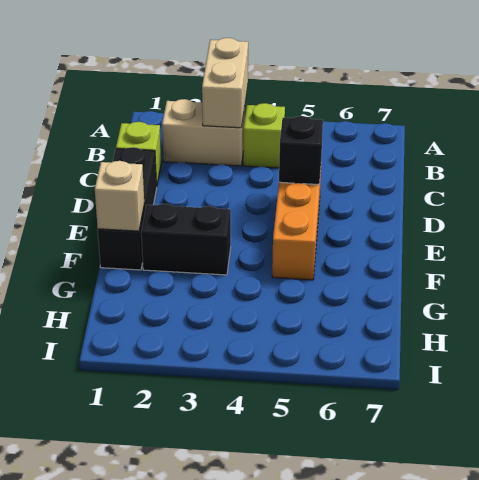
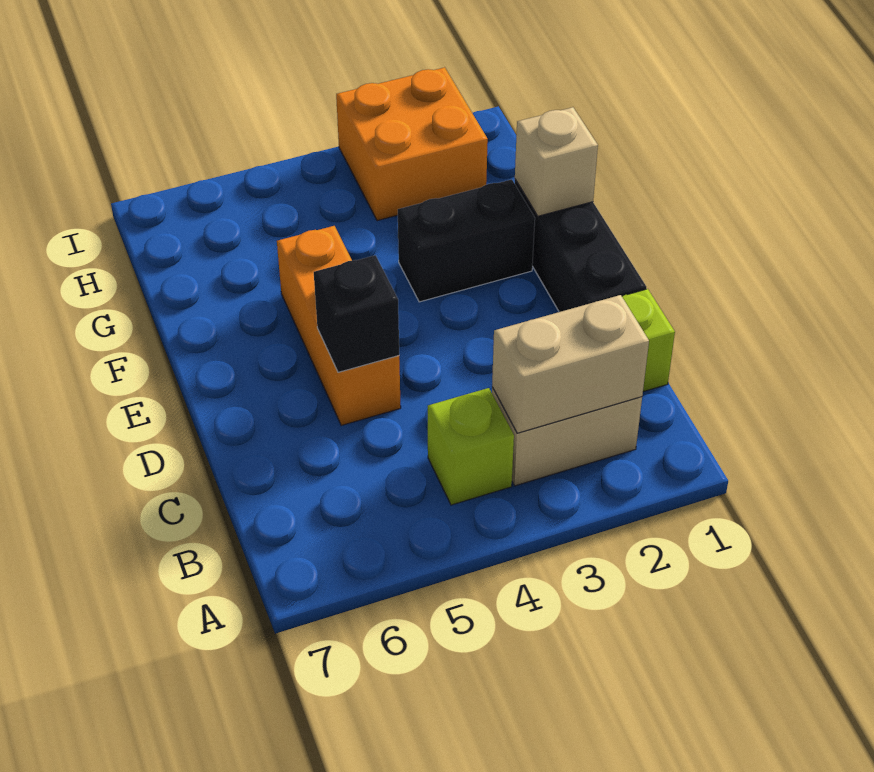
tan brick A3:B3 level 2 -> tan brick B2:B3 level 2
none -> orange brick H2:I3 level 1

